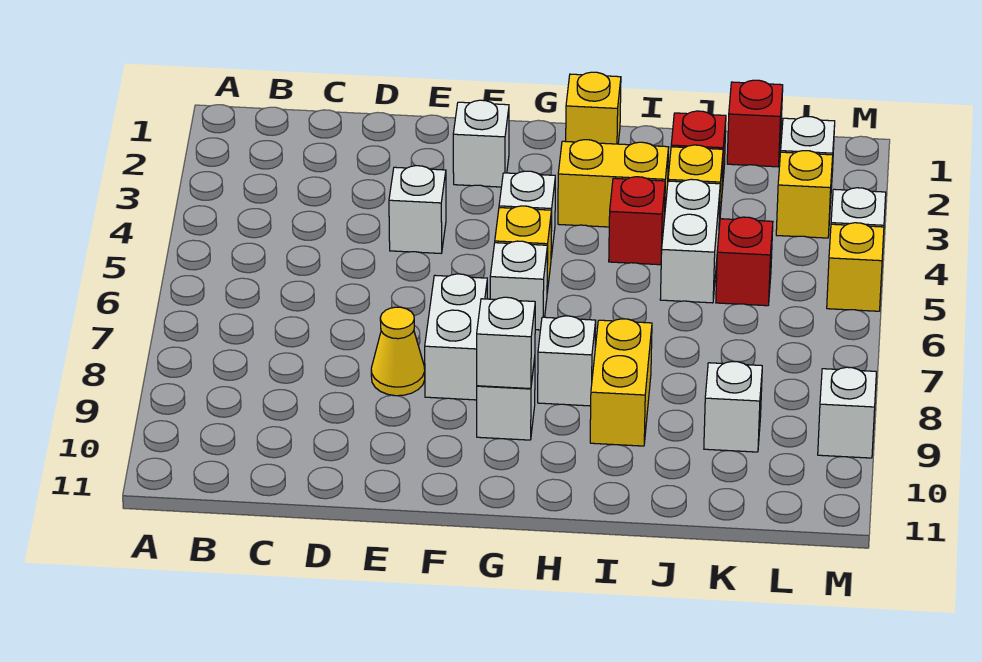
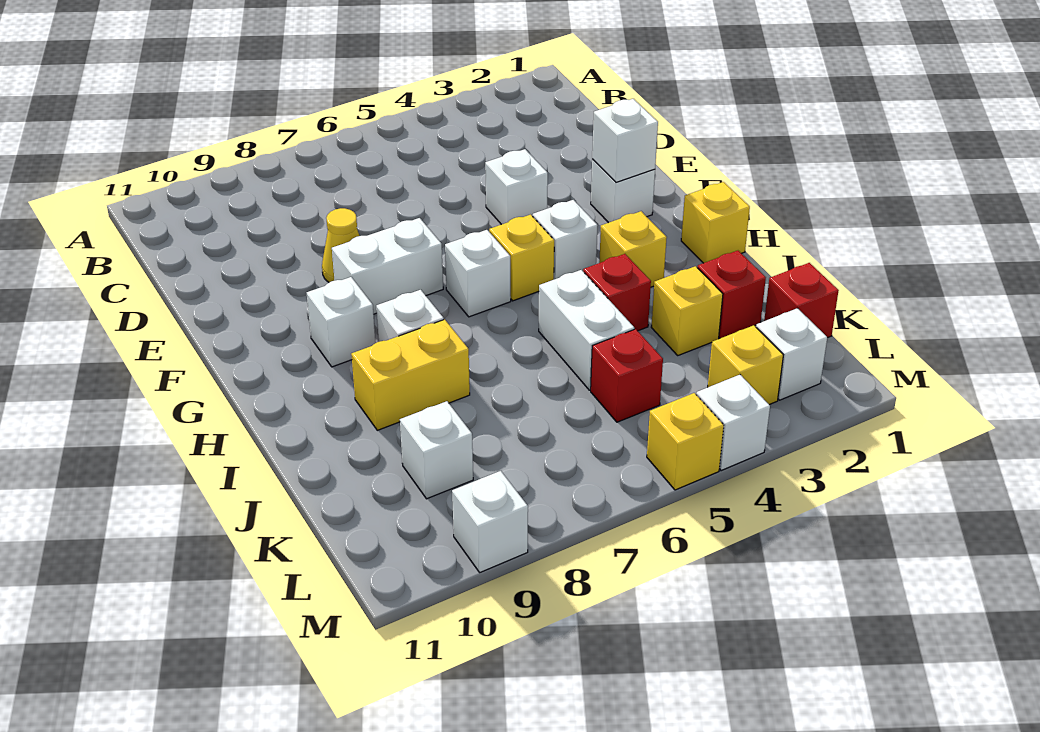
white brick G9 level 2 -> white brick F2 level 2
yellow brick H3:I3 level 1 -> yellow brick H3 level 1
white brick J4:J5 level 1 -> white brick I5:J5 level 1

